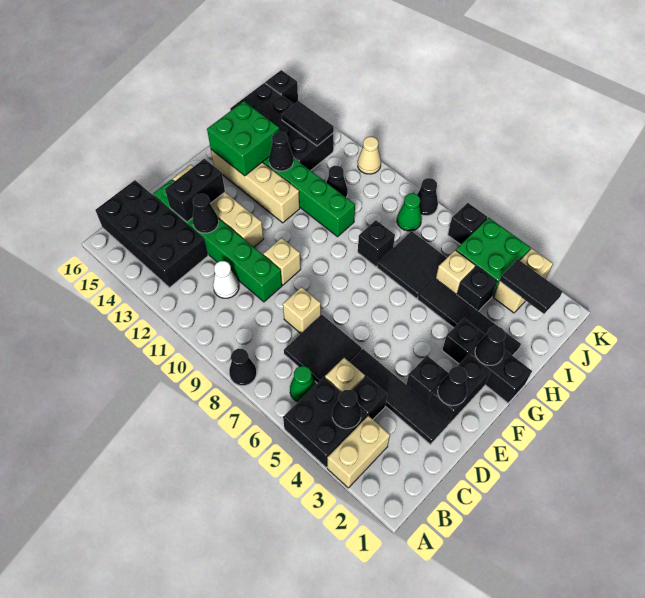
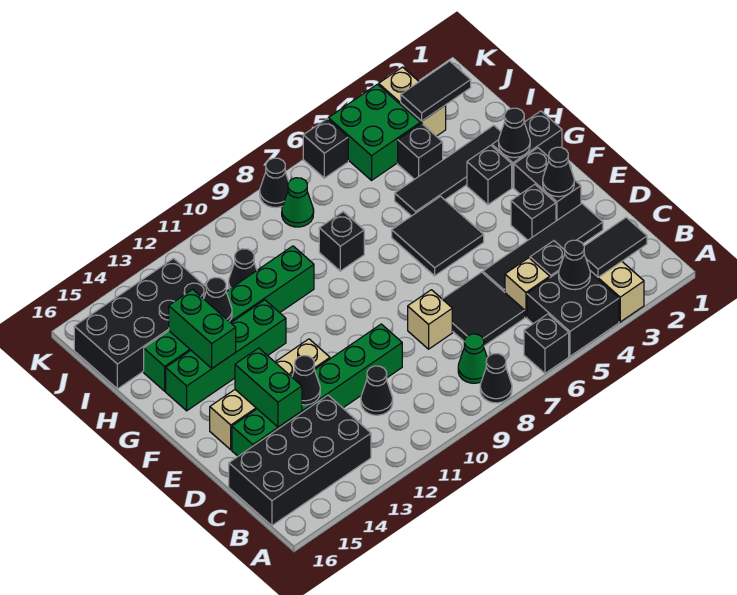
green cone B6 level 1 -> green cone B8 level 1
white cone C11 level 1 -> black cone C11 level 1
black brick D14:E14 level 2 -> green brick D14:E14 level 2
tan brick E10 level 1 -> none
tan brick G12:G15 level 1 -> green brick G12:G15 level 1
green brick G14:H15 level 2 -> green brick G14:H14 level 2
black tile H6:I7 level 1 -> black tile F5:G6 level 1
tan brick I5 level 1 -> none
black tile J13:J14 level 2 -> black tile B2:B3 level 2
tan cone K11 level 1 -> none
black brick K16 level 1 -> black brick A6 level 1

